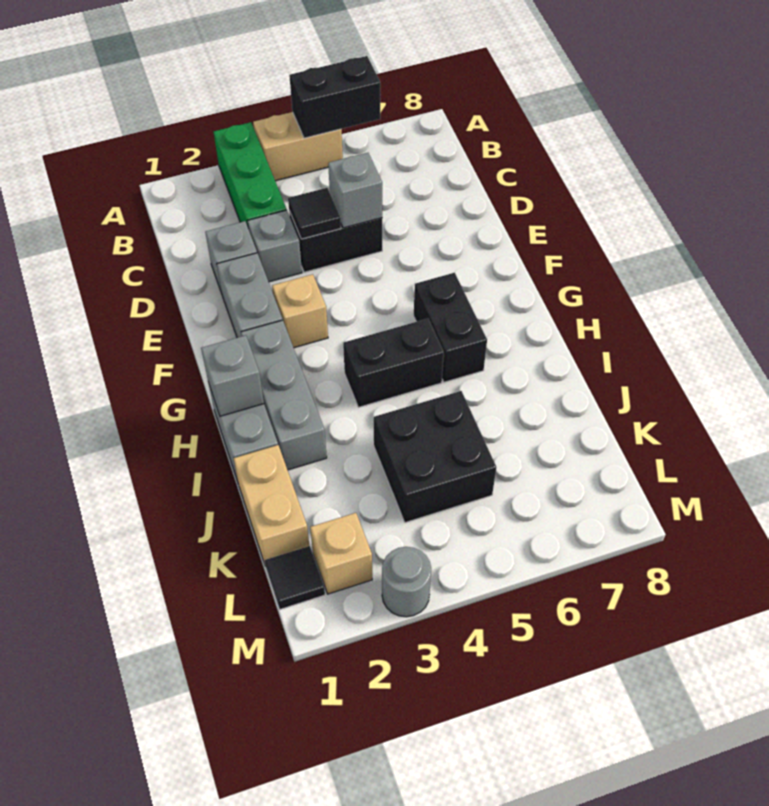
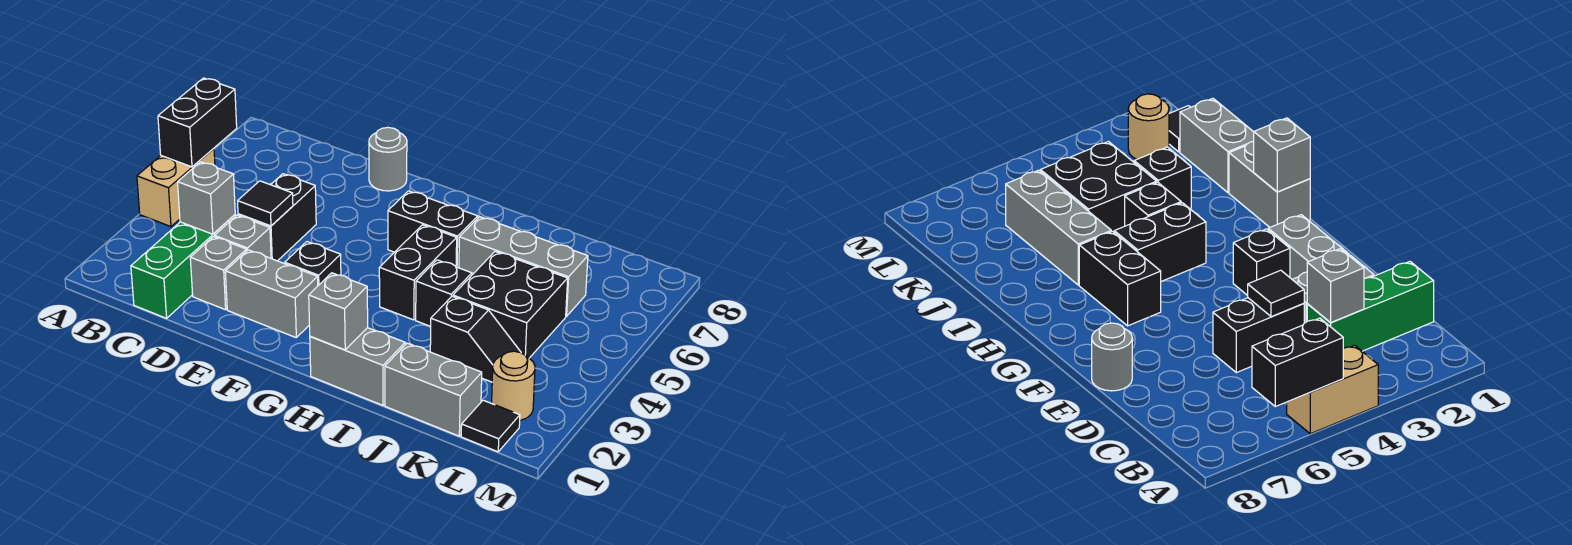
green brick A3:C3 level 1 -> green brick C1:C3 level 1
grey brick D5 level 2 -> grey brick C3 level 2
tan brick F3 level 1 -> black brick F3 level 1
grey brick G2:I2 level 1 -> grey brick I6:K6 level 1
none -> black brick I4 level 1
tan brick J1:K1 level 1 -> grey brick J1:K1 level 1
none -> black slope J3:K3 level 1 top J
tan brick L2 level 1 -> tan round brick L2 level 1
grey round brick M3 level 1 -> grey round brick E8 level 1

